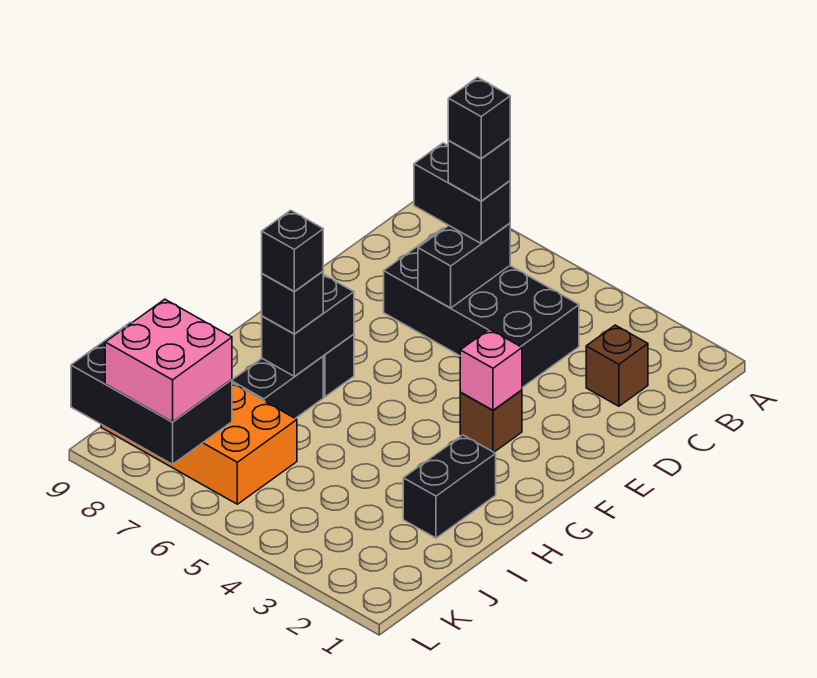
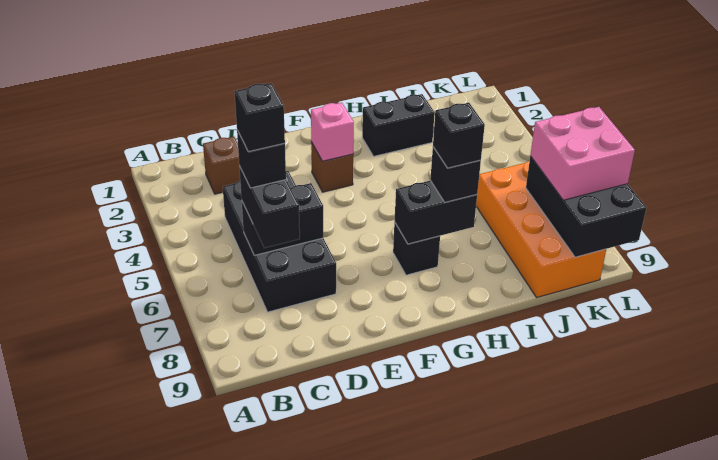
black brick H7:I7 level 1 -> none

